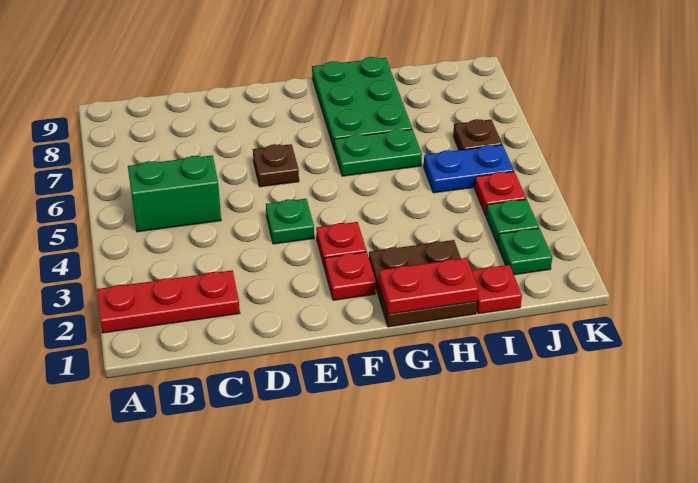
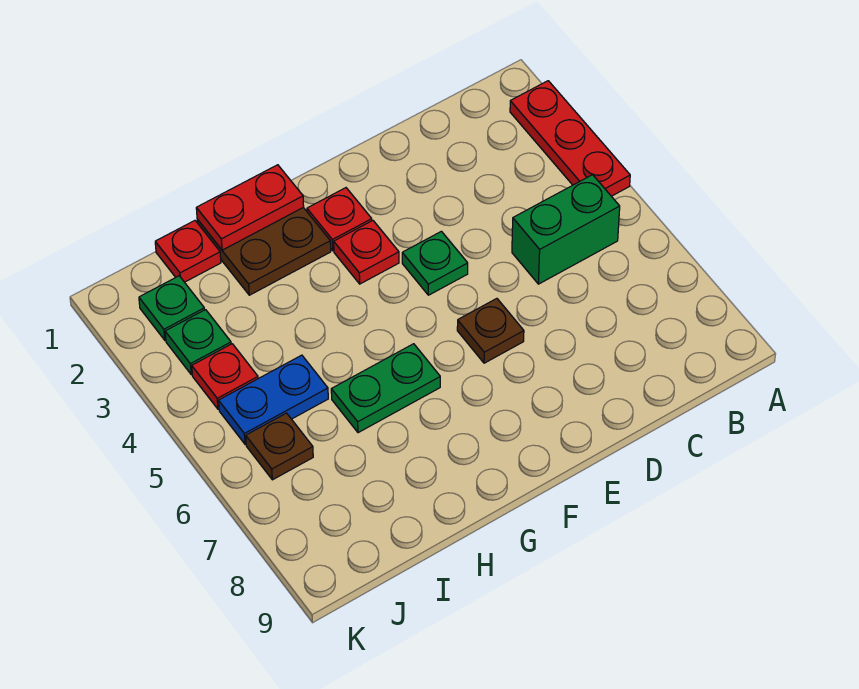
red plate A2:C2 level 1 -> red plate A2:A4 level 1
green plate G7:H9 level 1 -> none

